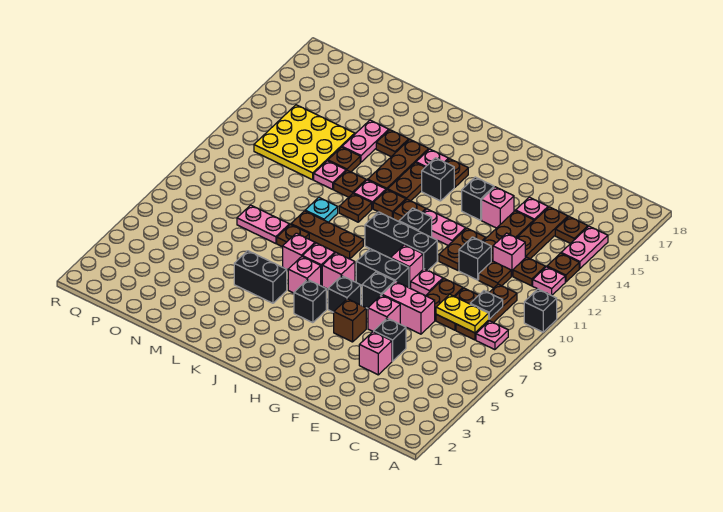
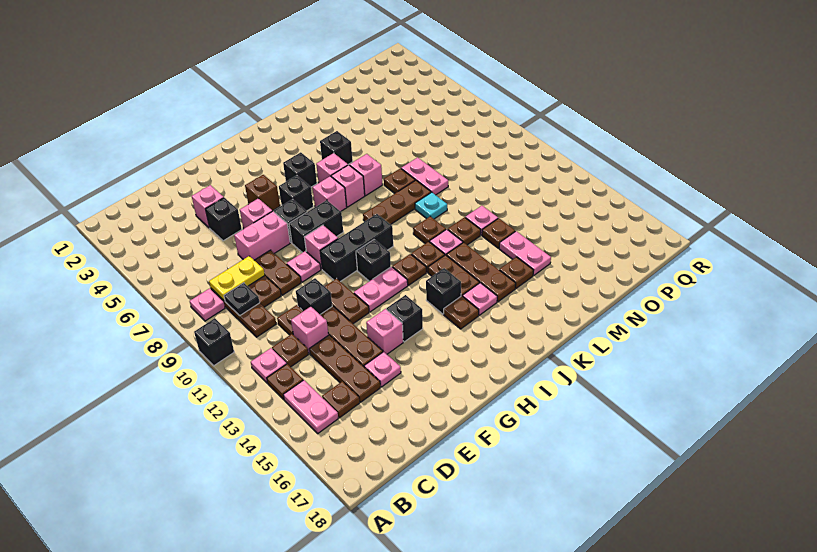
black brick K5:L5 level 1 -> black brick K5 level 1
pink plate M8:N8 level 1 -> pink plate M8:M9 level 1
yellow plate N12:P14 level 1 -> none

